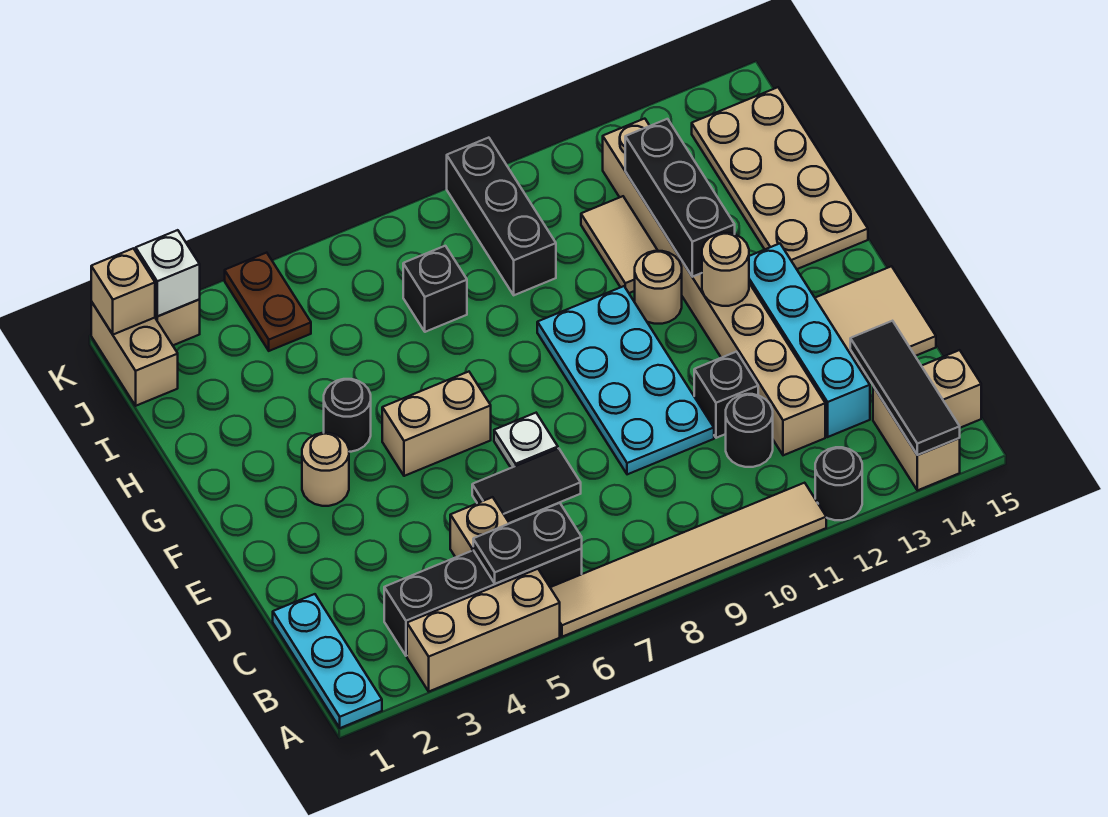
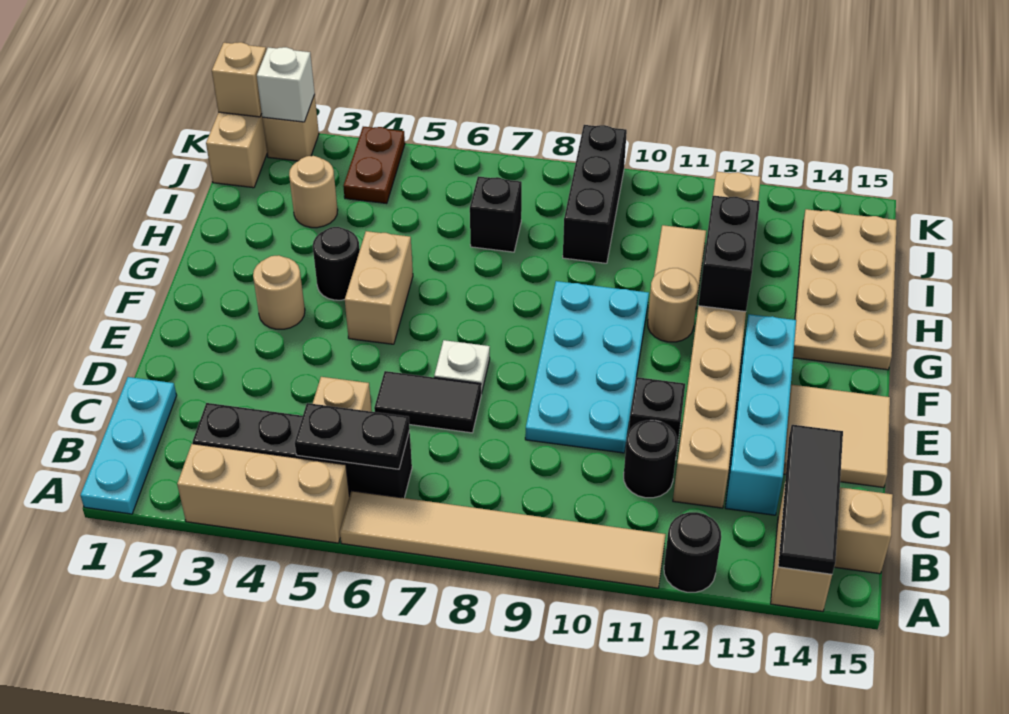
tan brick F5:F6 level 1 -> tan brick F5:G5 level 1
tan round brick F12 level 2 -> tan round brick I3 level 1
black brick G12:I12 level 2 -> black brick G12:H12 level 2

